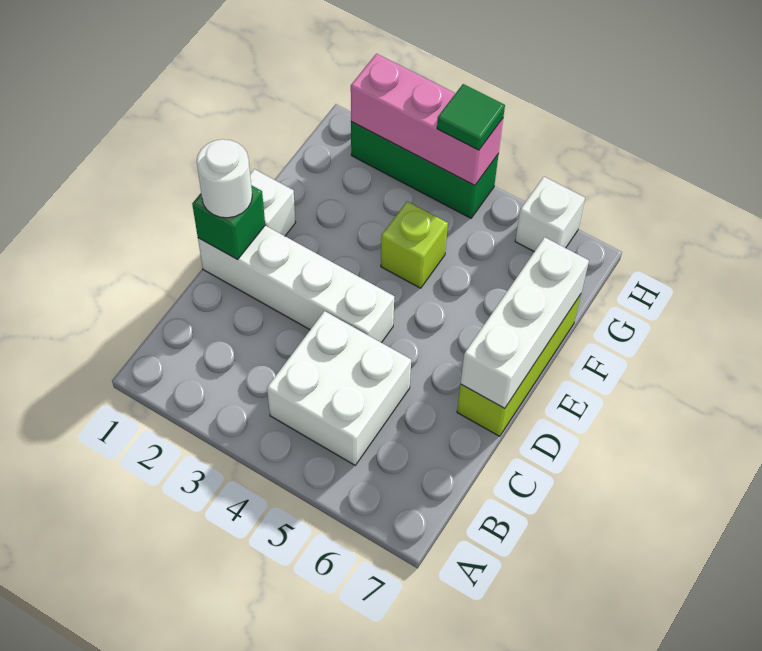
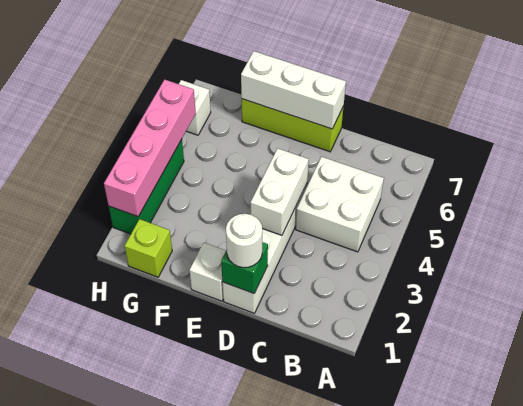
none -> white brick D3:D4 level 2
lime brick F4 level 1 -> lime brick G1 level 1
pink brick H2:H4 level 2 -> pink brick H2:H5 level 2
green tile H4 level 3 -> none

